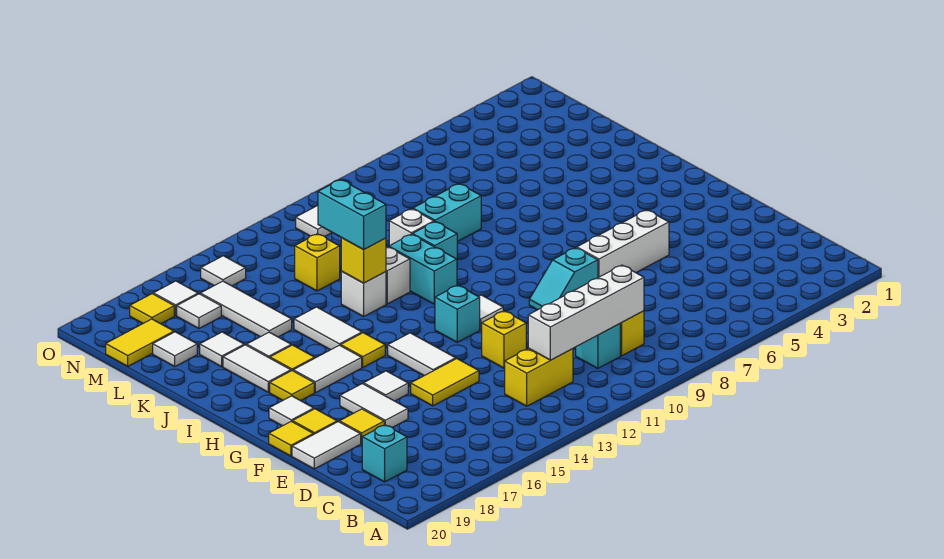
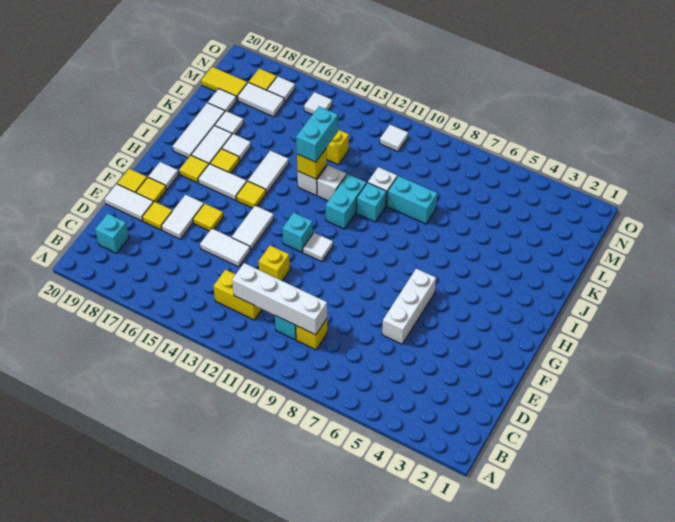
yellow tile E14:E15 level 1 -> white tile E14:E15 level 1
white brick F5:F7 level 1 -> white brick E6:G6 level 1
cyan slope F8:F9 level 1 top 8 -> none
white tile F16 level 1 -> yellow tile F16 level 1
white tile K16:M16 level 1 -> white tile I19:K19 level 1
white tile M17 level 1 -> white tile M17:M18 level 1

